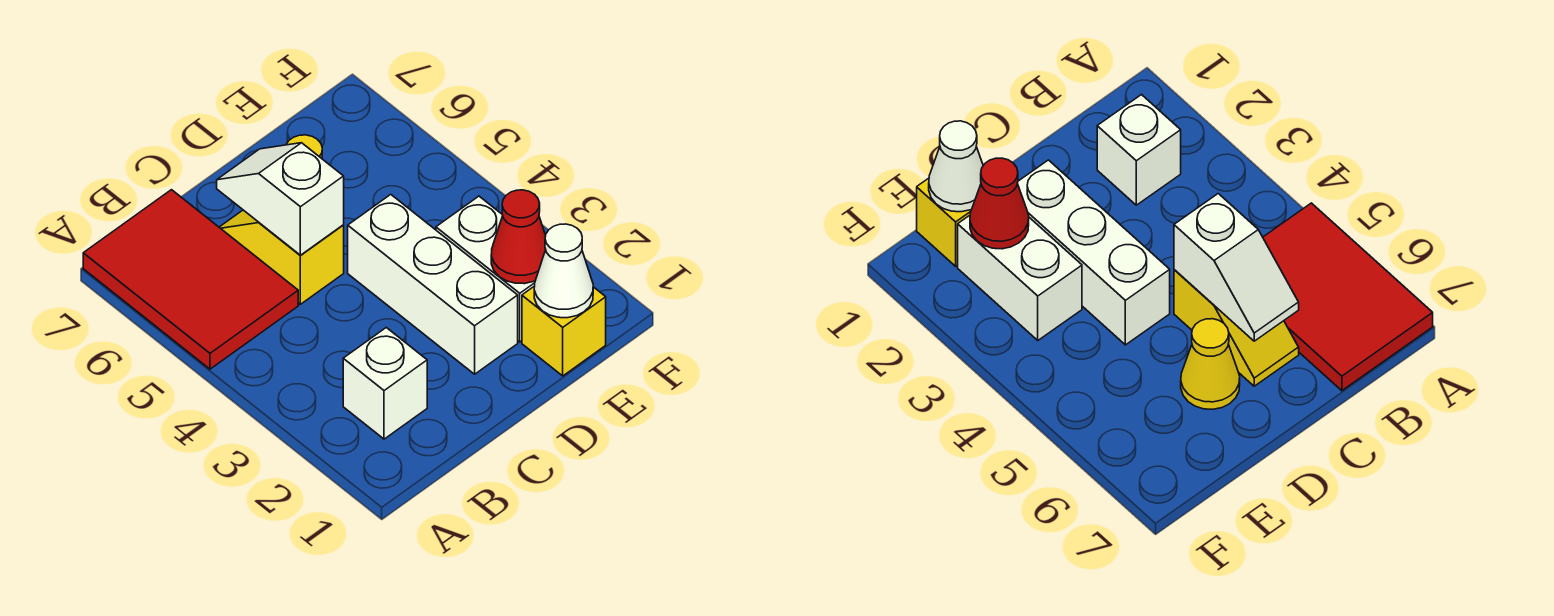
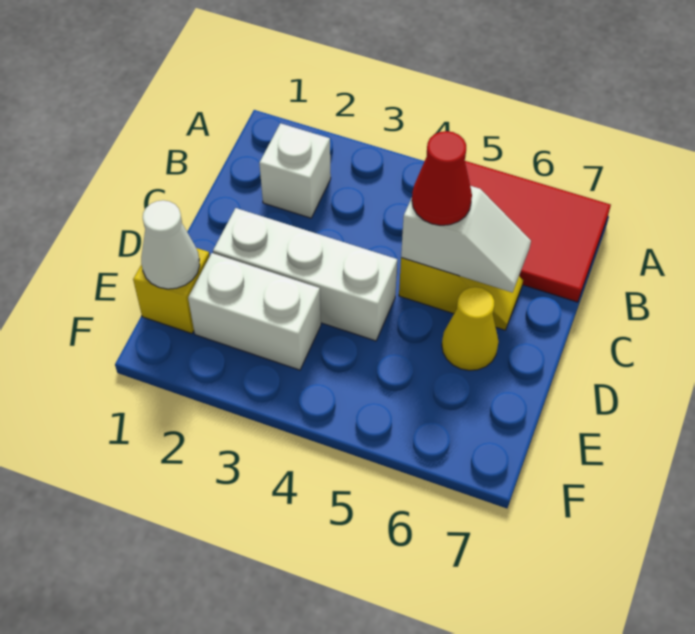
red cone E2 level 2 -> red cone C5 level 3

